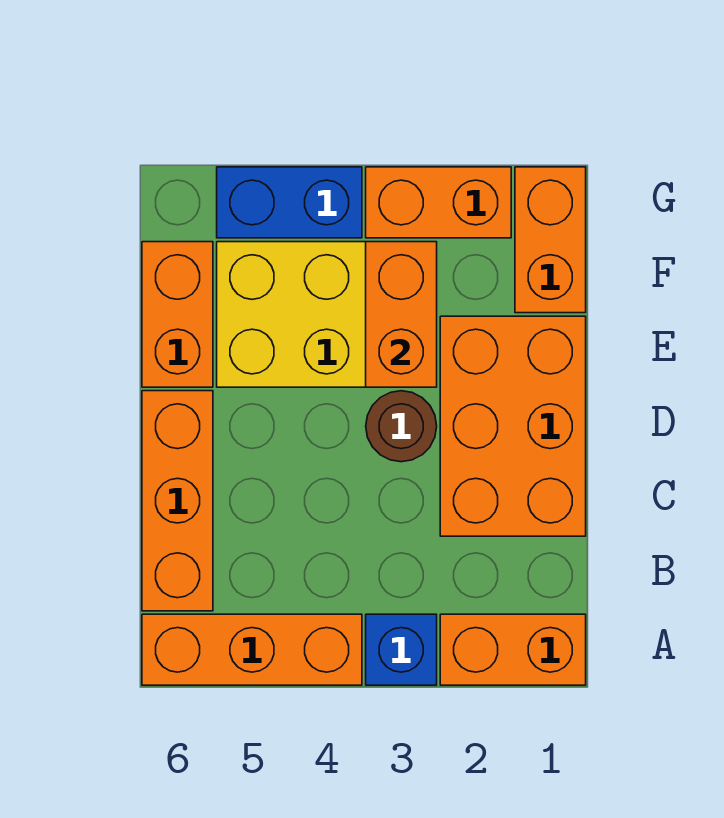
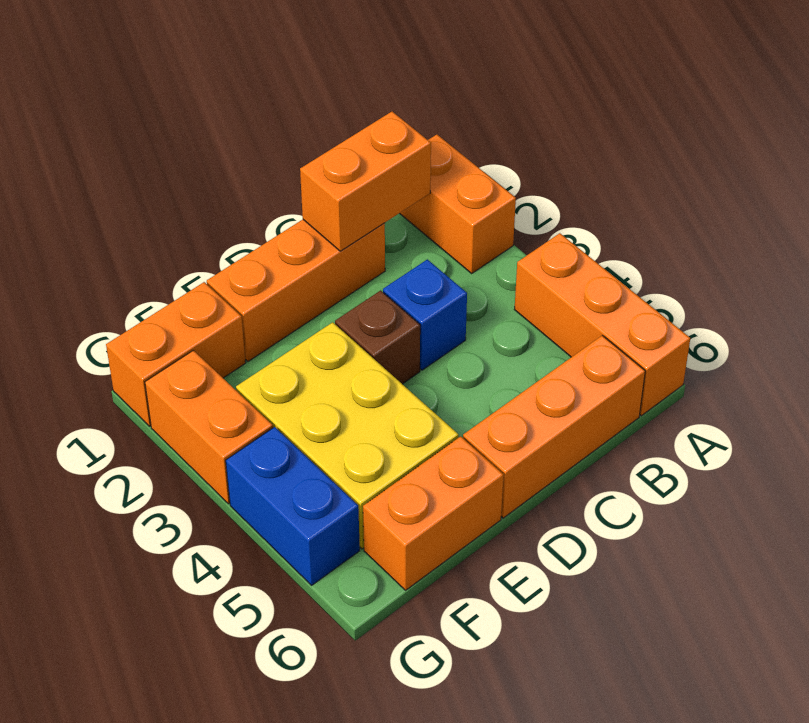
blue brick A3 level 1 -> blue brick C3 level 1
orange brick C1:E2 level 1 -> orange brick C1:E1 level 1
brown round brick D3 level 1 -> brown brick D3 level 1
orange brick E3:F3 level 2 -> orange brick B1:C1 level 2

